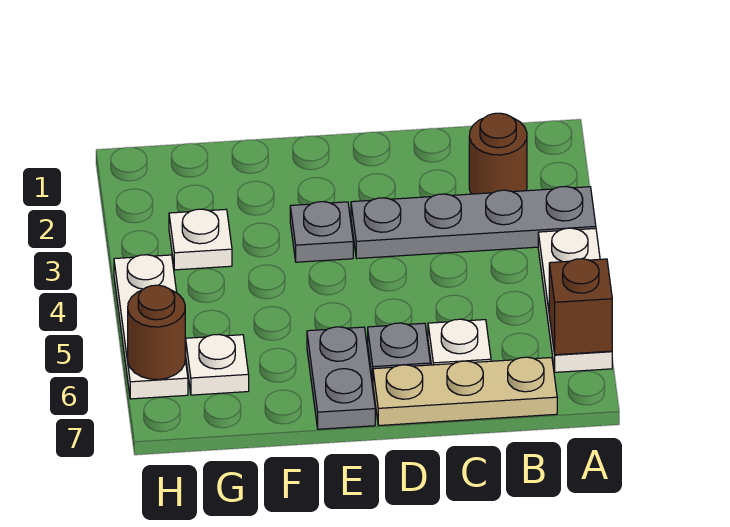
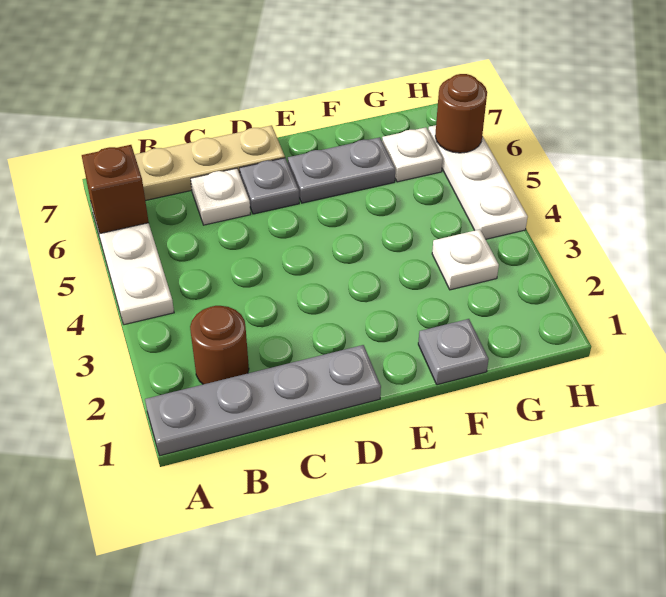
grey plate A3:D3 level 1 -> grey plate A1:D1 level 1
grey plate E3 level 1 -> grey plate F1 level 1
grey plate E6:E7 level 1 -> grey plate E6:F6 level 1

